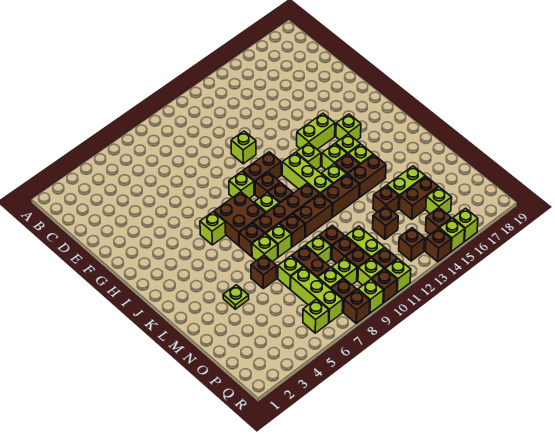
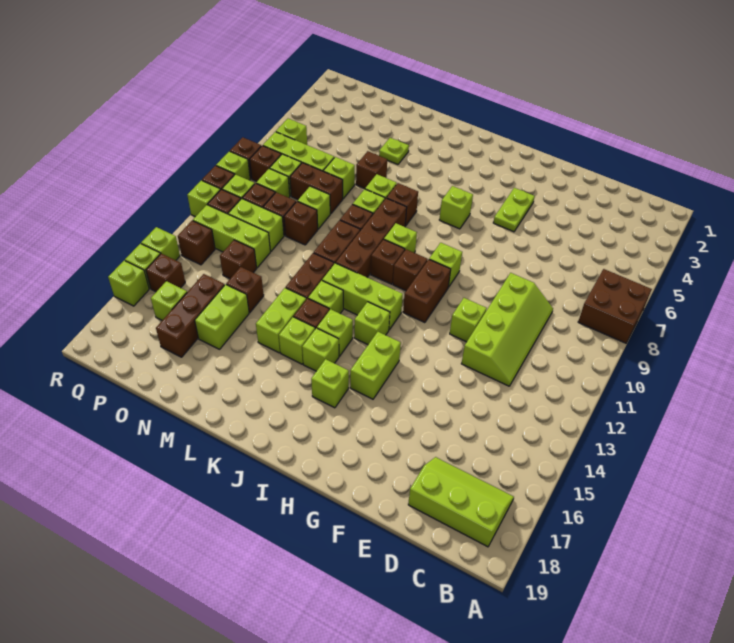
none -> lime slope B17:D18 level 1 top 18
none -> lime slope D9:E12 level 1 top E
none -> lime plate G4:G5 level 1
brown brick I7:J8 level 1 -> brown brick A7:B8 level 1
brown brick L14:L15 level 1 -> lime brick L14:L15 level 1
none -> lime brick O12:Q12 level 1
brown brick O15:O16 level 1 -> brown brick O15:O17 level 1
brown brick R14 level 1 -> lime brick R14 level 1

